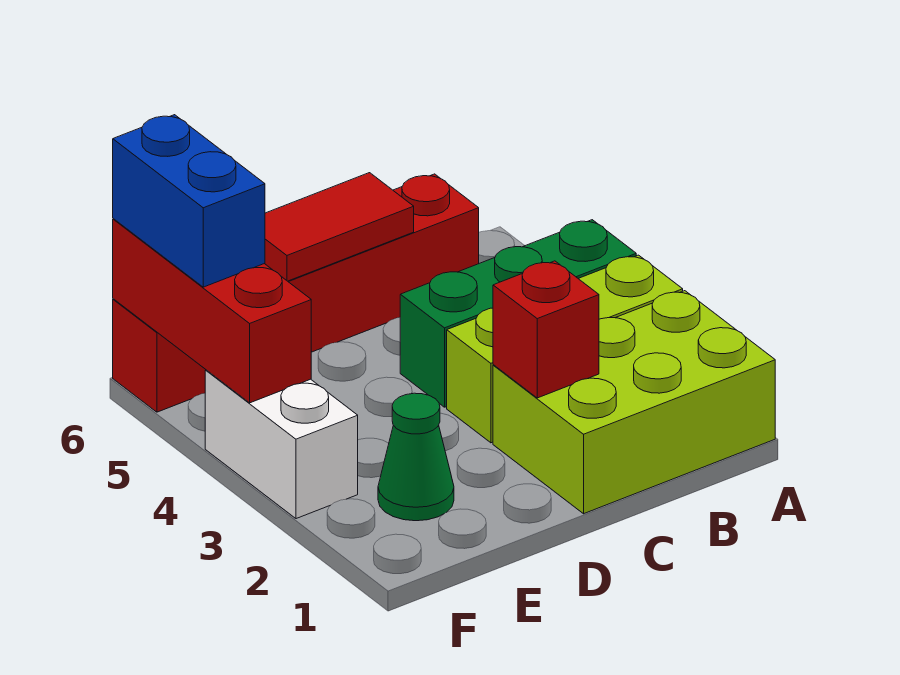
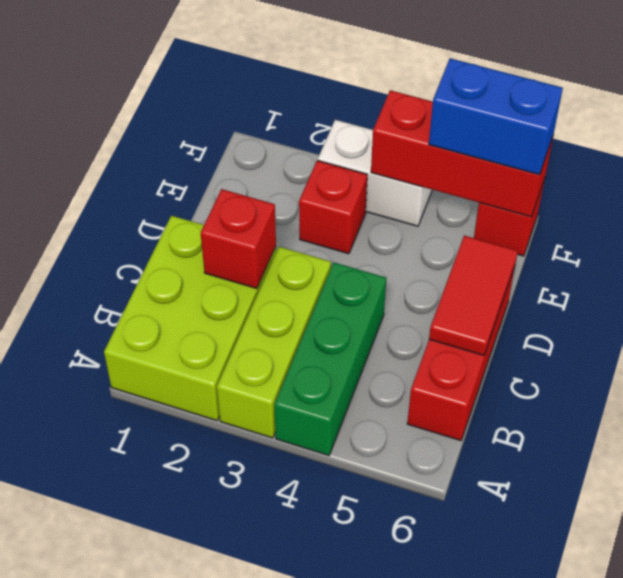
green cone E2 level 1 -> none
none -> red brick E3 level 1

